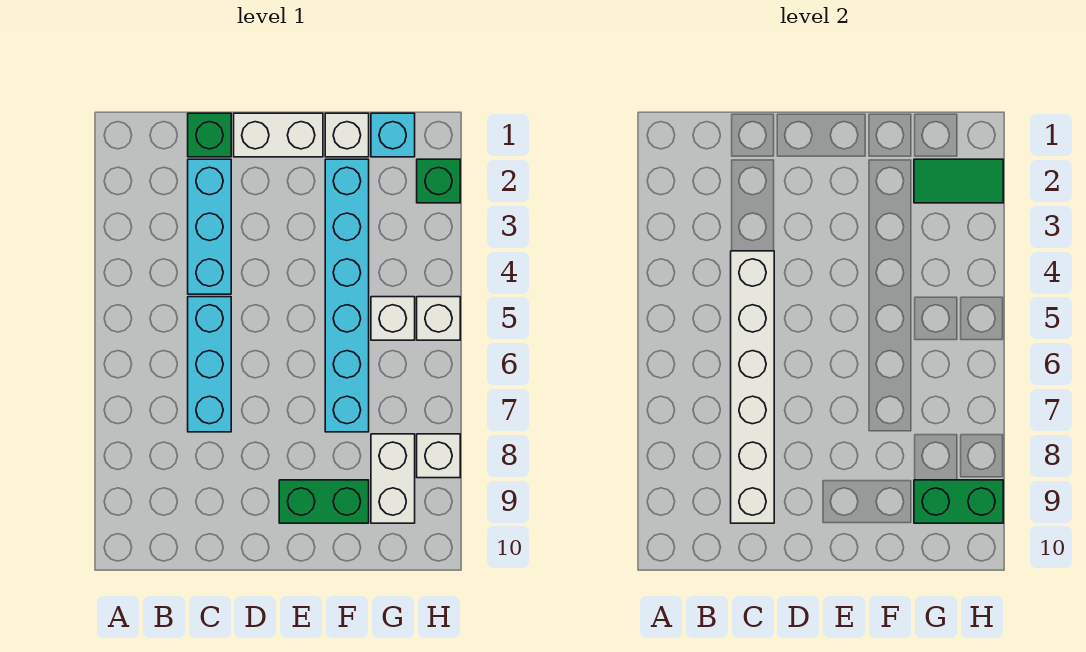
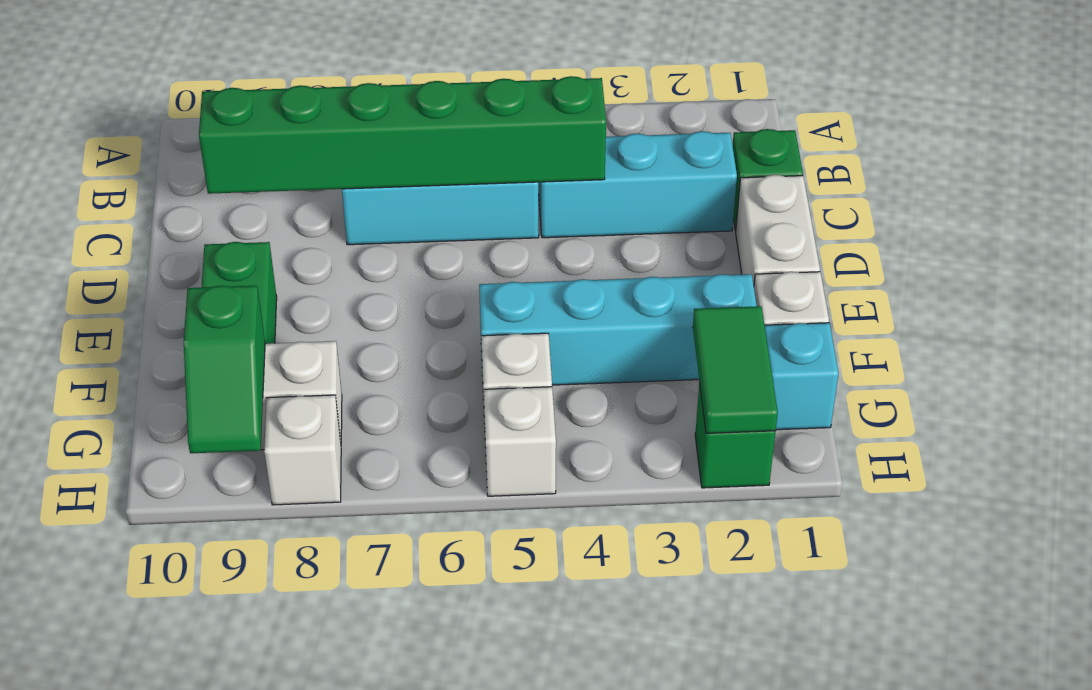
white brick C4:C9 level 2 -> green brick C4:C9 level 2
cyan brick F2:F7 level 1 -> cyan brick F2:F5 level 1
green brick G9:H9 level 2 -> green slope G9:H9 level 2 top G

